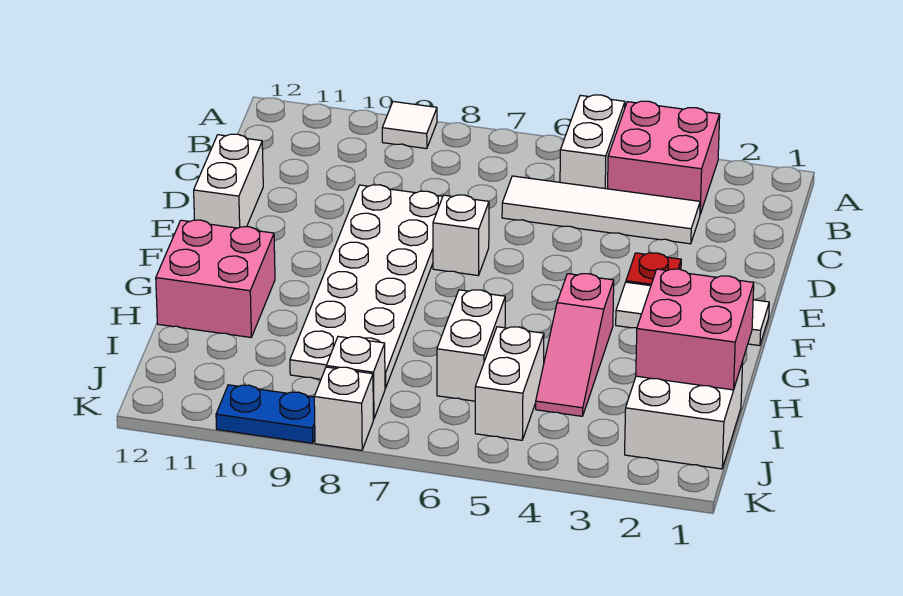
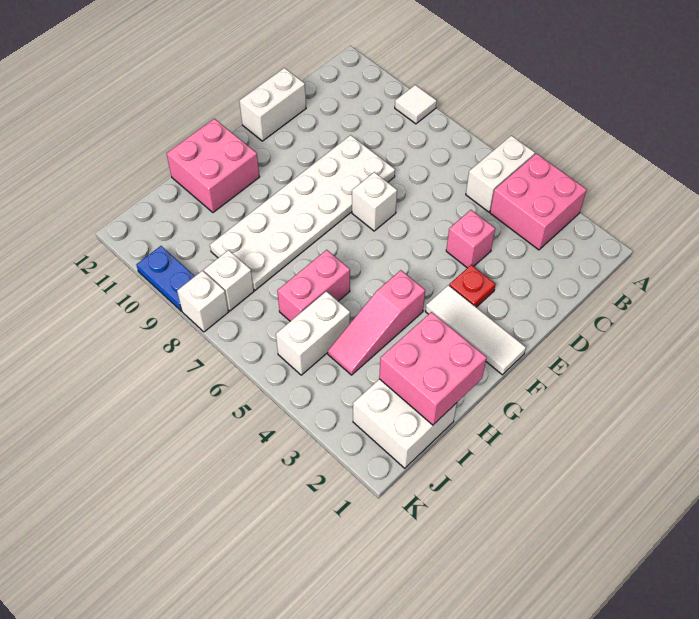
white tile C3:C6 level 1 -> none
none -> pink brick D4 level 1
white brick H6:I6 level 1 -> pink brick H6:I6 level 1

